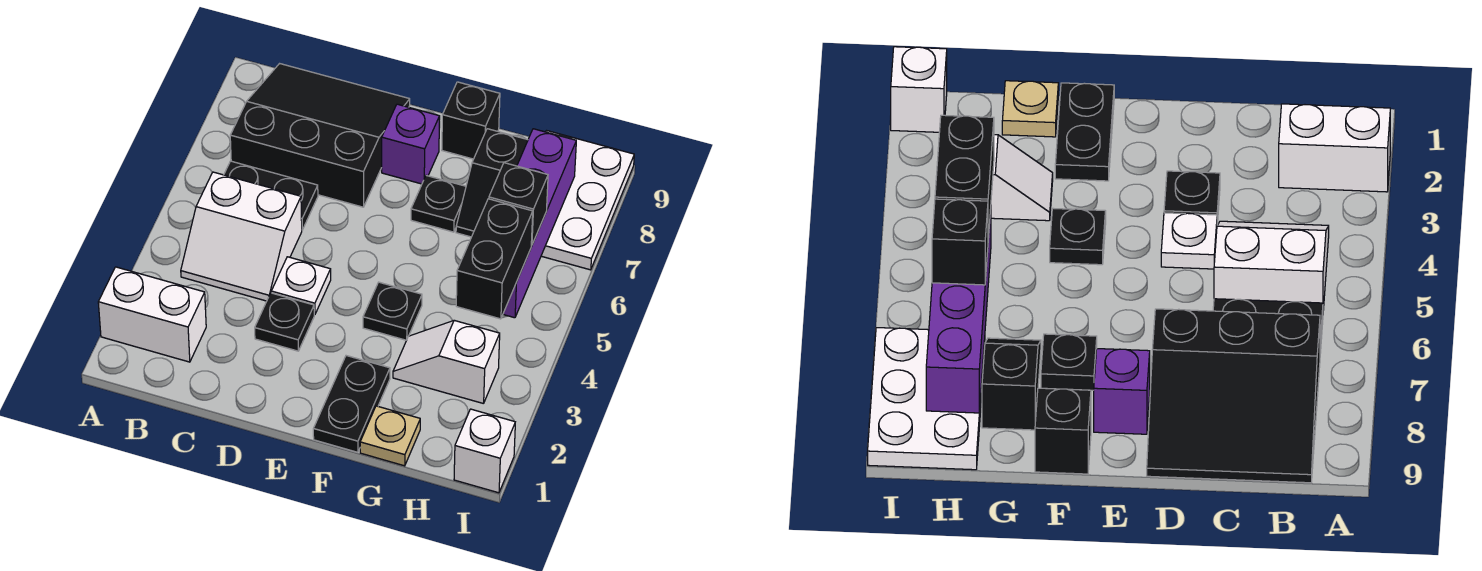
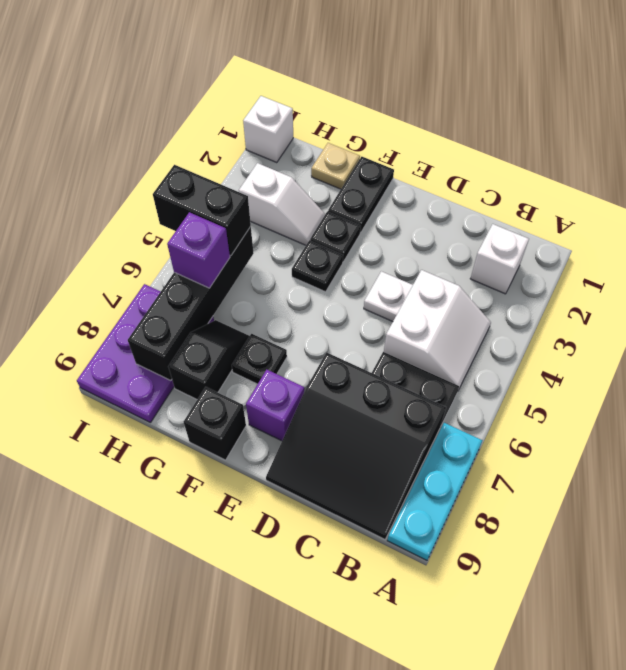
white brick A2:B2 level 1 -> white brick B2 level 1
none -> cyan plate A7:A9 level 1
white slope B4:C5 level 1 top 5 -> white slope B4:C5 level 1 top C
black plate D3 level 1 -> black plate F3 level 1
black brick H4:H5 level 3 -> black brick H5:I5 level 3
purple brick H5:H8 level 2 -> black brick H5:H8 level 2
black brick H6 level 3 -> purple brick H6 level 3
white plate H7:I9 level 1 -> purple plate H7:I9 level 1

